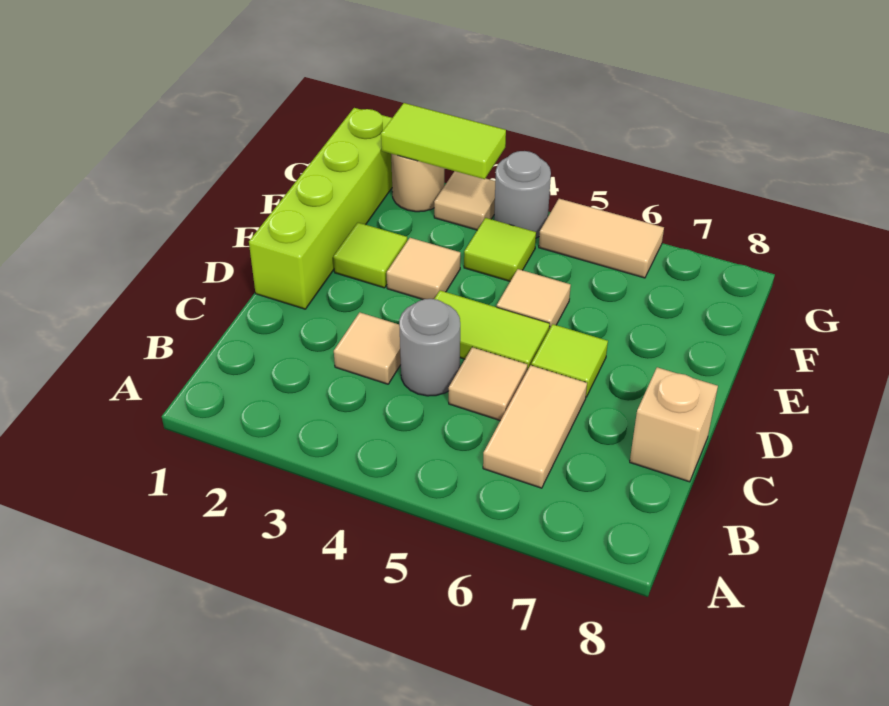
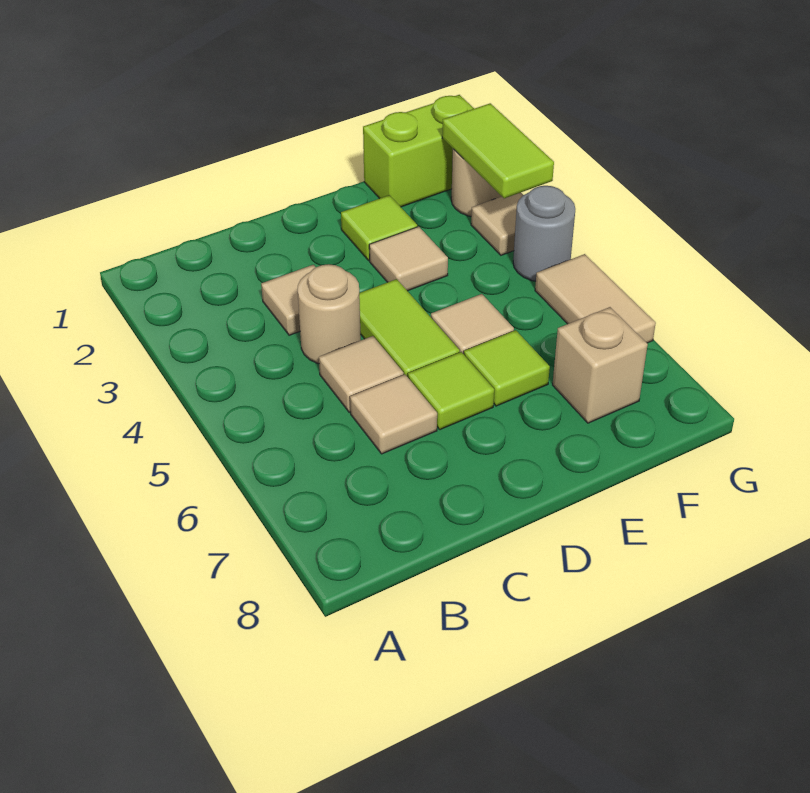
tan tile B6:C6 level 1 -> tan tile C6 level 1
grey round brick C4 level 1 -> tan round brick C4 level 1
tan brick C8 level 1 -> tan brick F7 level 1
lime brick D1:G1 level 1 -> lime brick F1:G1 level 1
lime tile F4 level 1 -> lime tile E6 level 1

